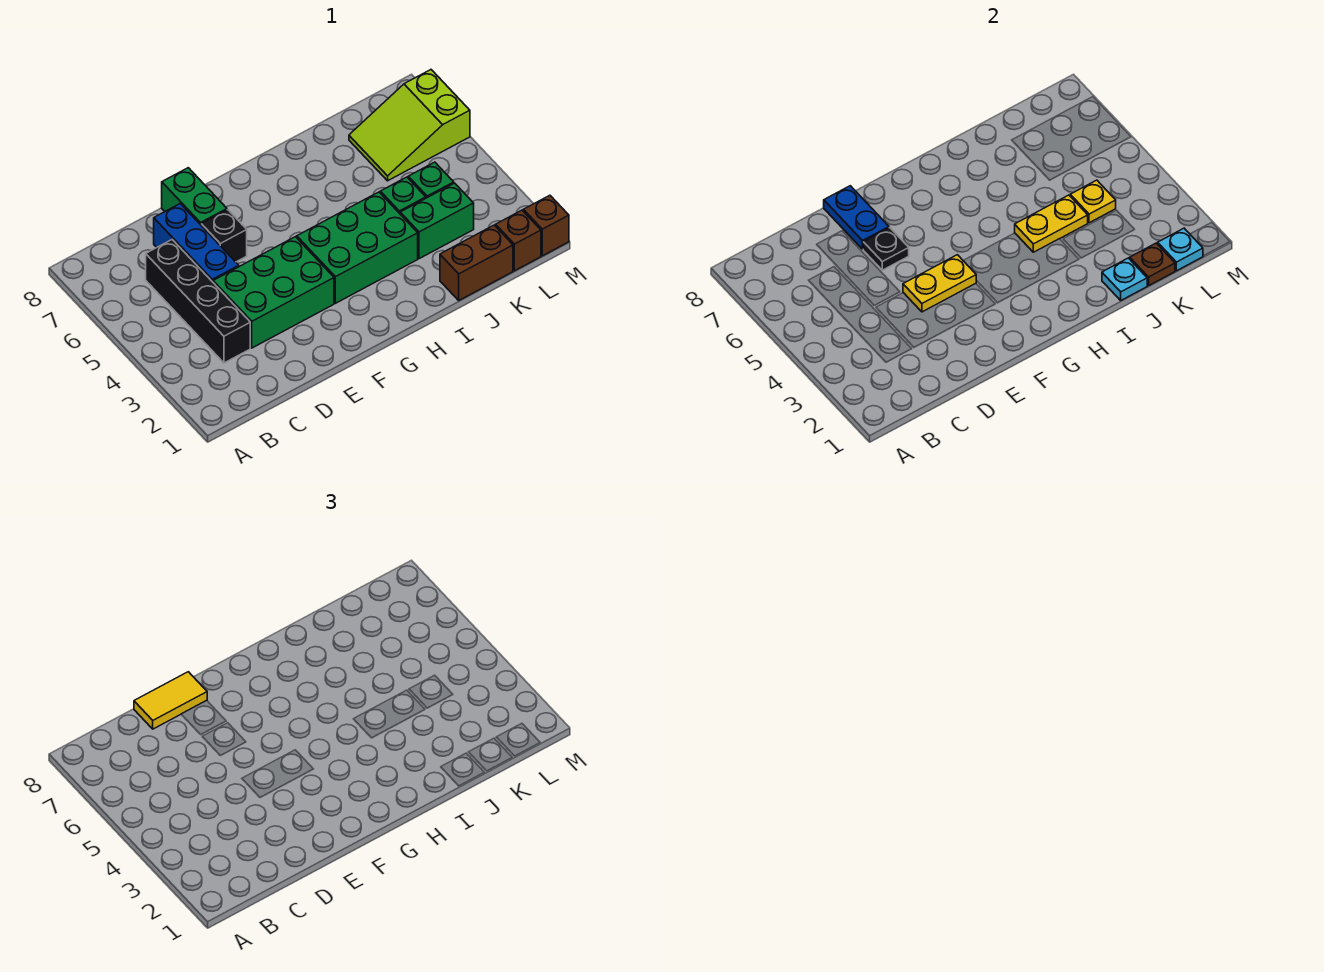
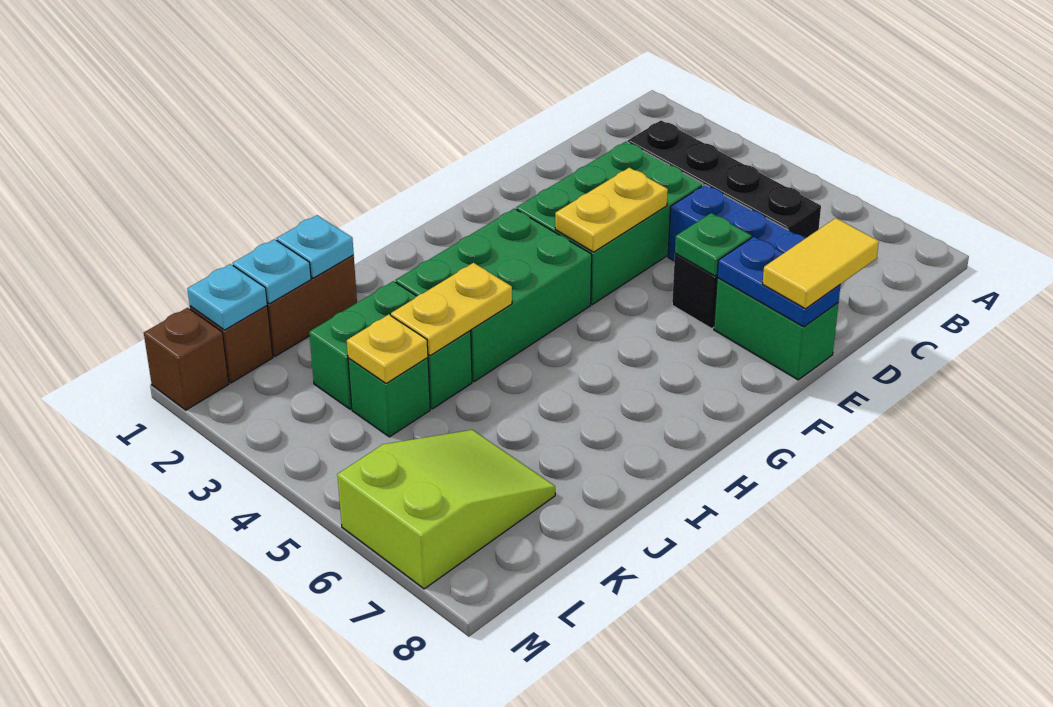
black plate E6 level 2 -> green plate E6 level 2
brown plate K1 level 2 -> cyan plate K1 level 2

